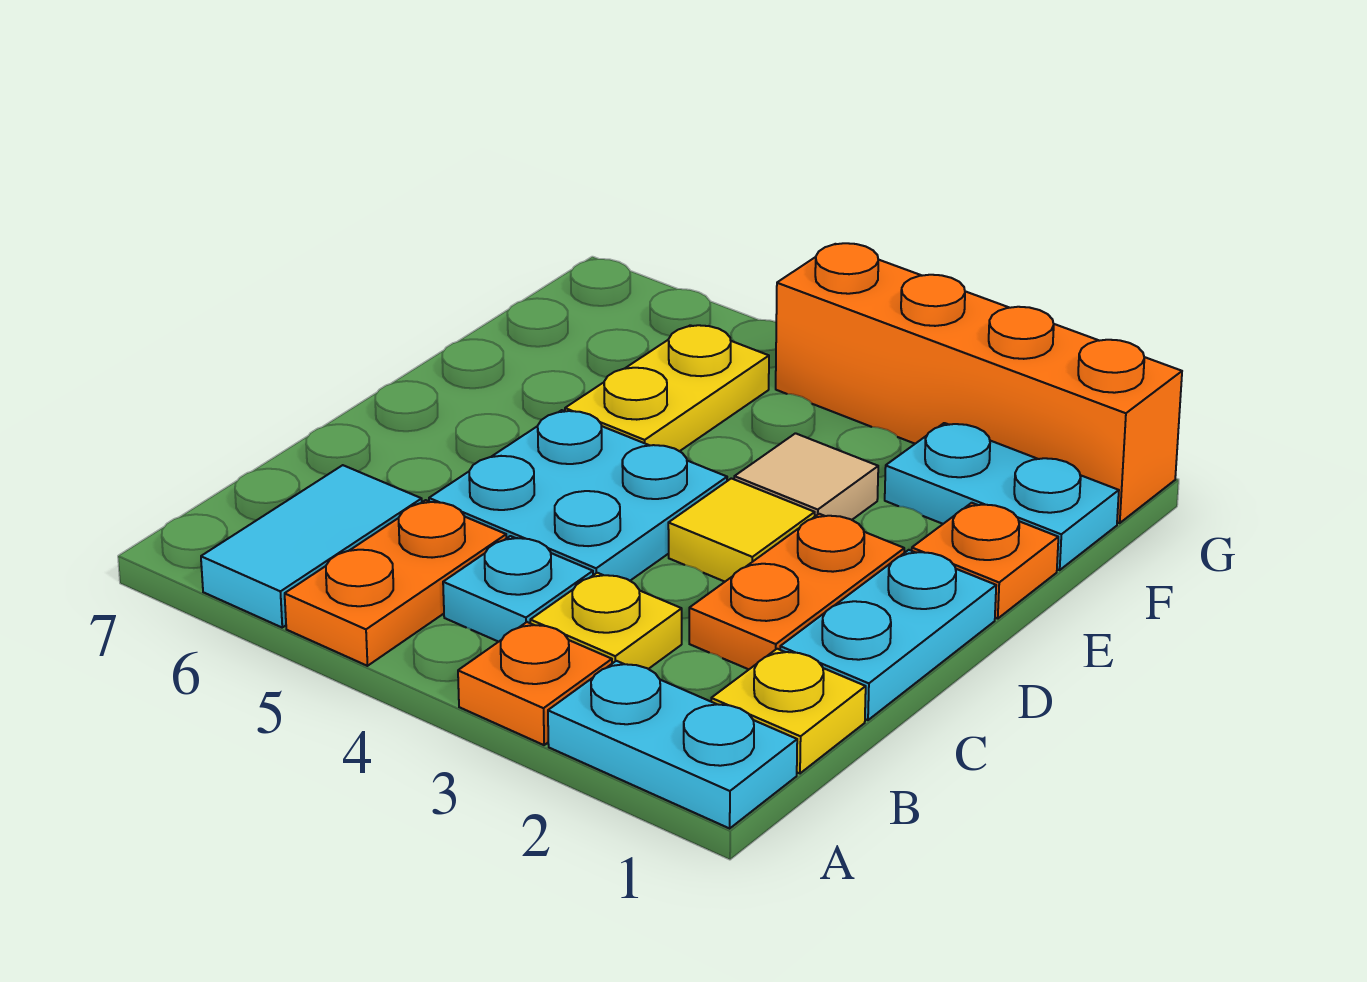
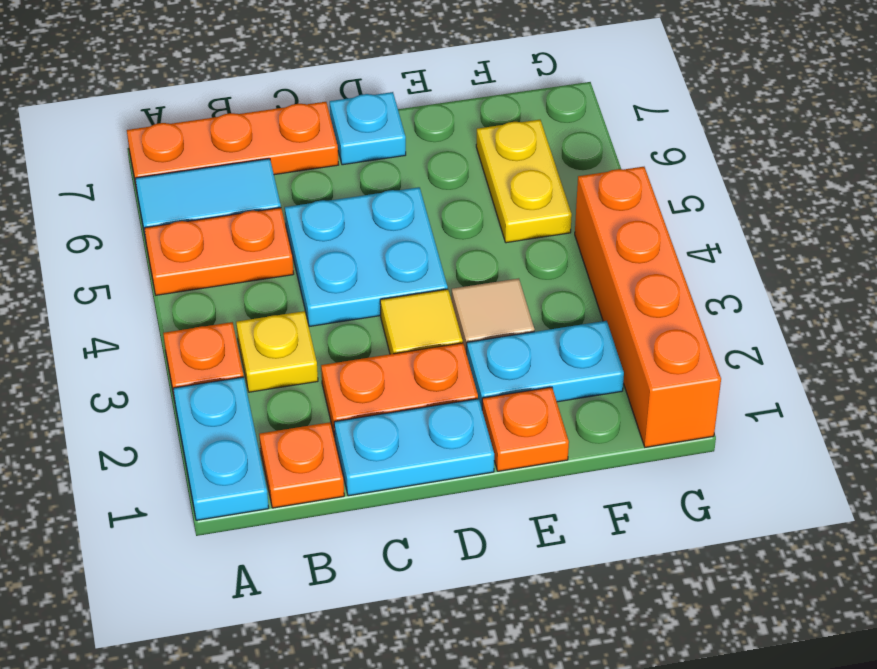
none -> orange plate A7:C7 level 1
yellow plate B1 level 1 -> orange plate B1 level 1
cyan plate B4 level 1 -> cyan plate D7 level 1
yellow plate E5:F5 level 1 -> yellow plate F5:F6 level 1
cyan plate F1:F2 level 1 -> cyan plate E2:F2 level 1

